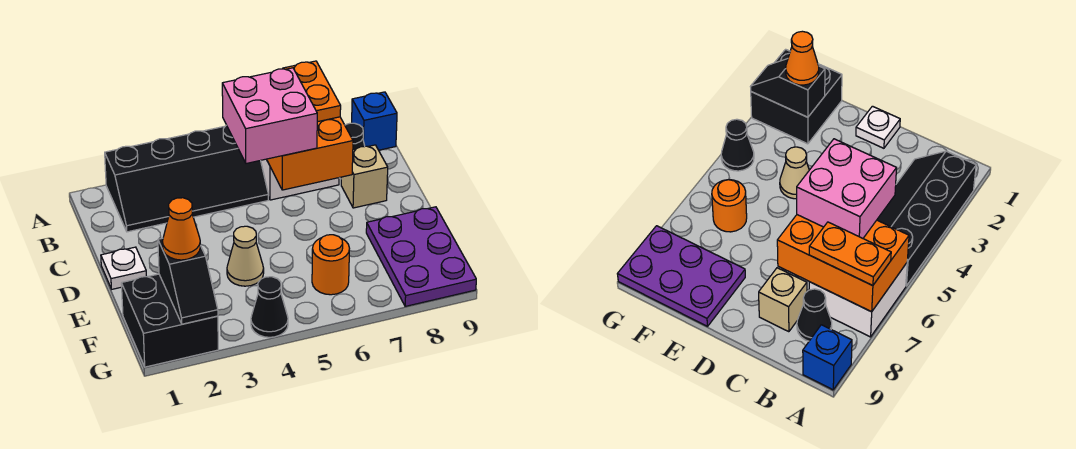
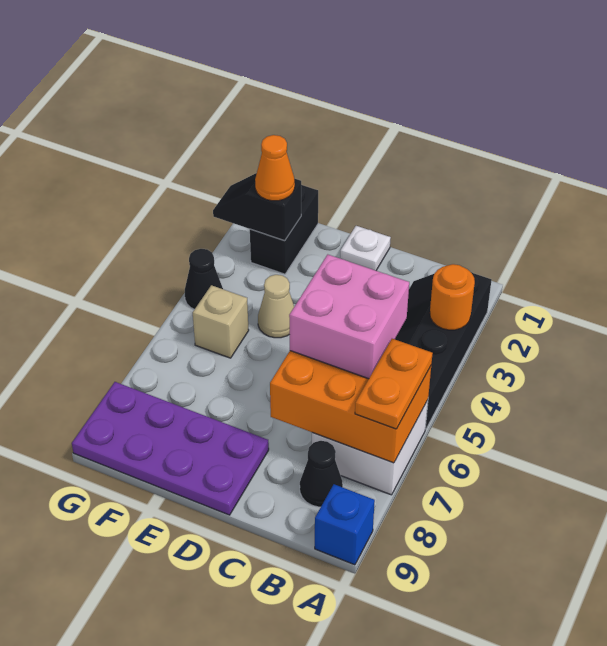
orange plate A7:B7 level 3 -> orange plate A6:A7 level 3
tan brick C8 level 1 -> tan brick F5 level 1
purple plate E8:G9 level 1 -> purple plate D8:G9 level 1
black brick F1:G2 level 1 -> black brick F1:F2 level 1
orange round brick F6 level 1 -> orange round brick A3 level 2

